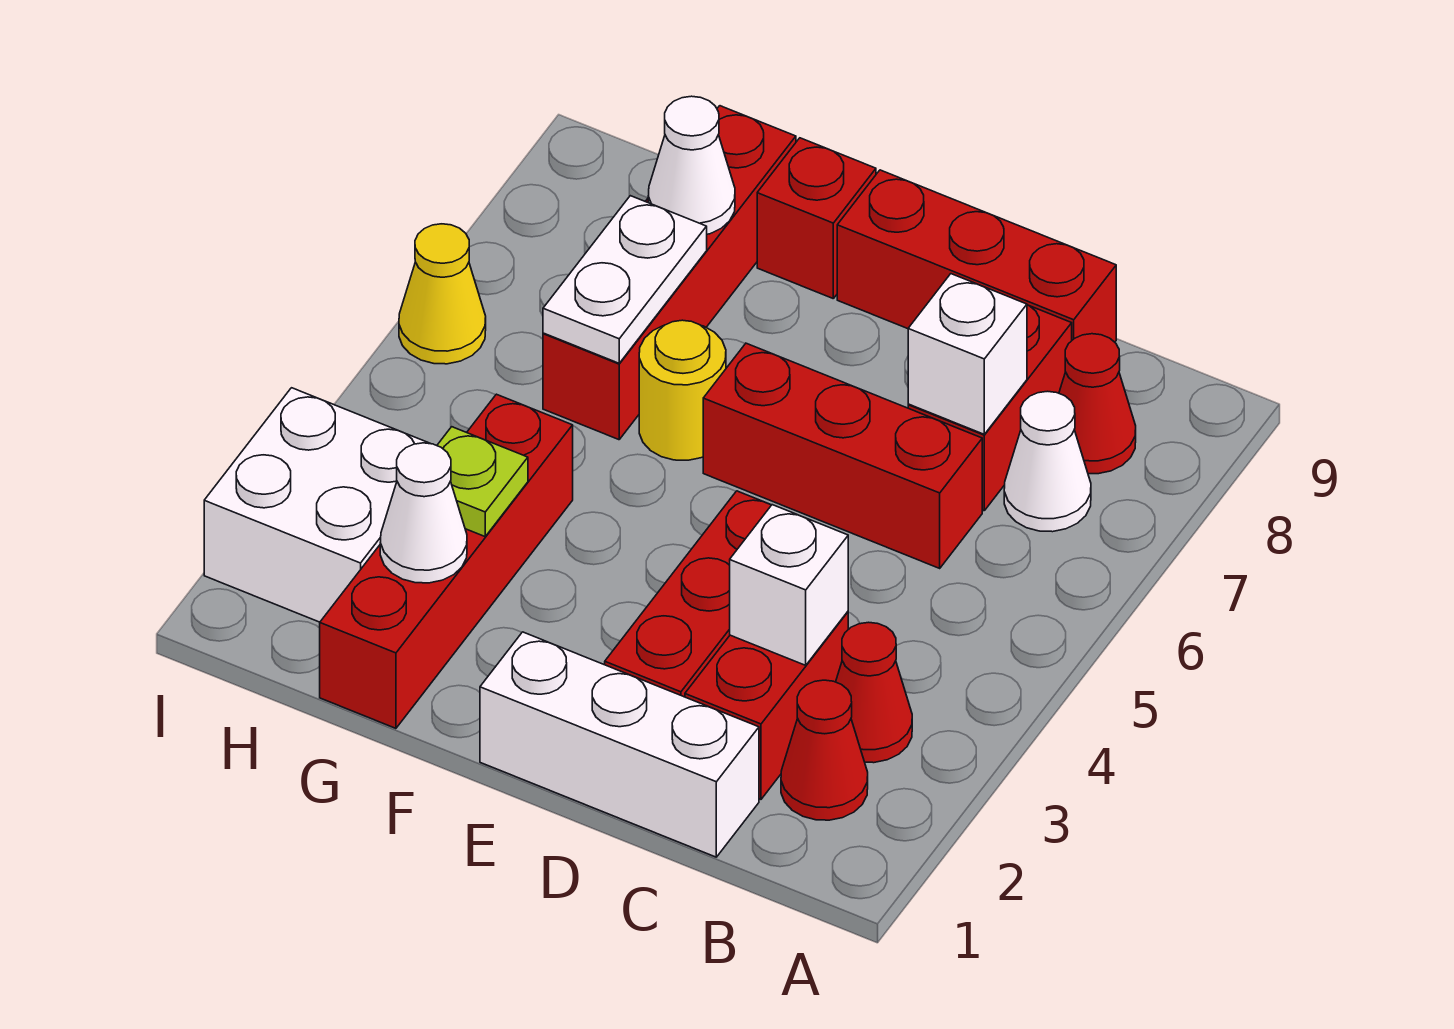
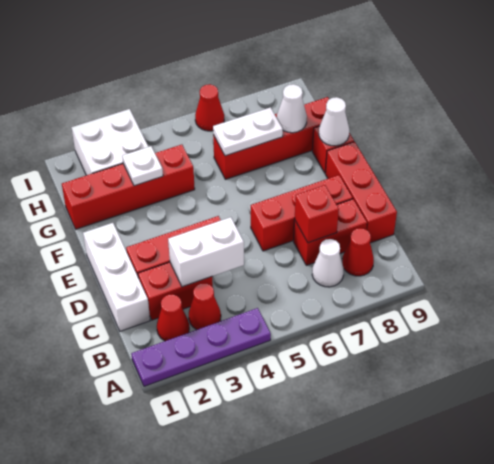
none -> purple plate A1:A4 level 1
white brick C3 level 2 -> white brick C3:C4 level 2
red brick C6:E6 level 1 -> red brick D6:D8 level 1
white brick C7 level 2 -> red brick C7 level 2
yellow round brick F6 level 1 -> none
white cone G2 level 2 -> white cone F9 level 2
lime plate G3 level 2 -> white plate G3 level 2
yellow cone I6 level 1 -> red cone I6 level 1

